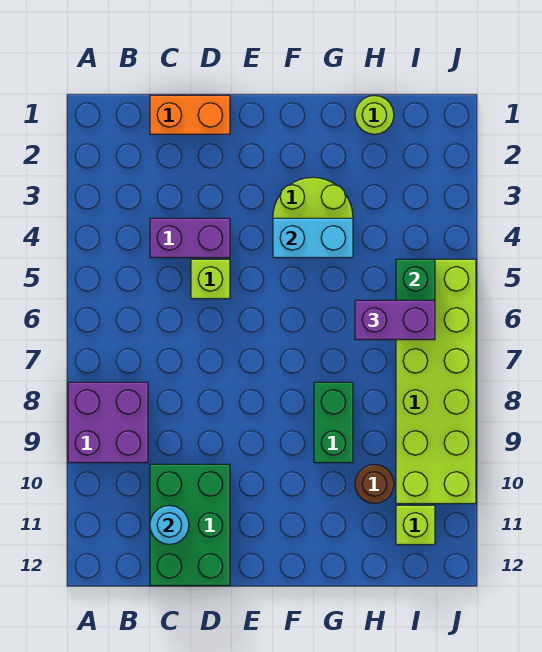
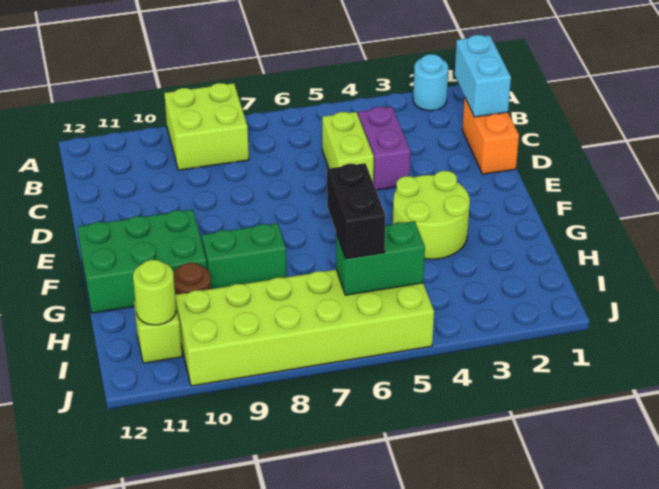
purple brick A8:B9 level 1 -> lime brick A8:B9 level 1
green brick C10:D12 level 1 -> green brick F10:G12 level 1
cyan round brick C11 level 2 -> cyan round brick A2 level 1
lime brick D5 level 1 -> lime brick C5:D5 level 1
cyan brick F4:G4 level 2 -> cyan brick B1:C1 level 2
lime round brick H1 level 1 -> lime round brick I11 level 2
purple brick H6:I6 level 3 -> black brick H6:I6 level 3

